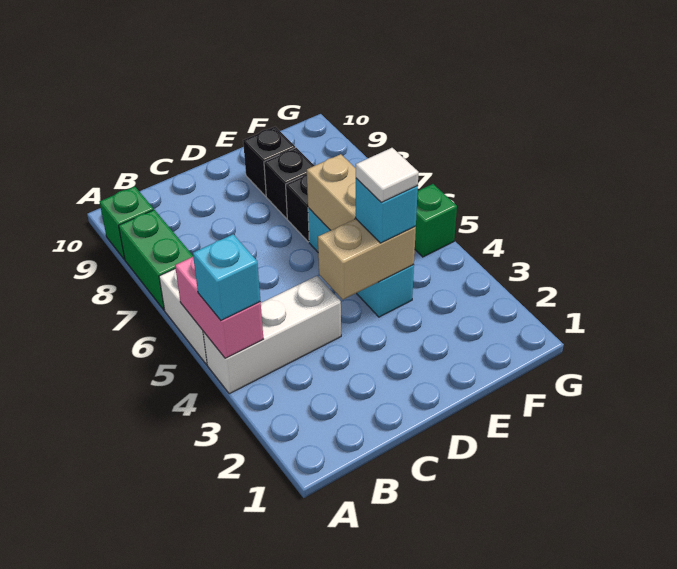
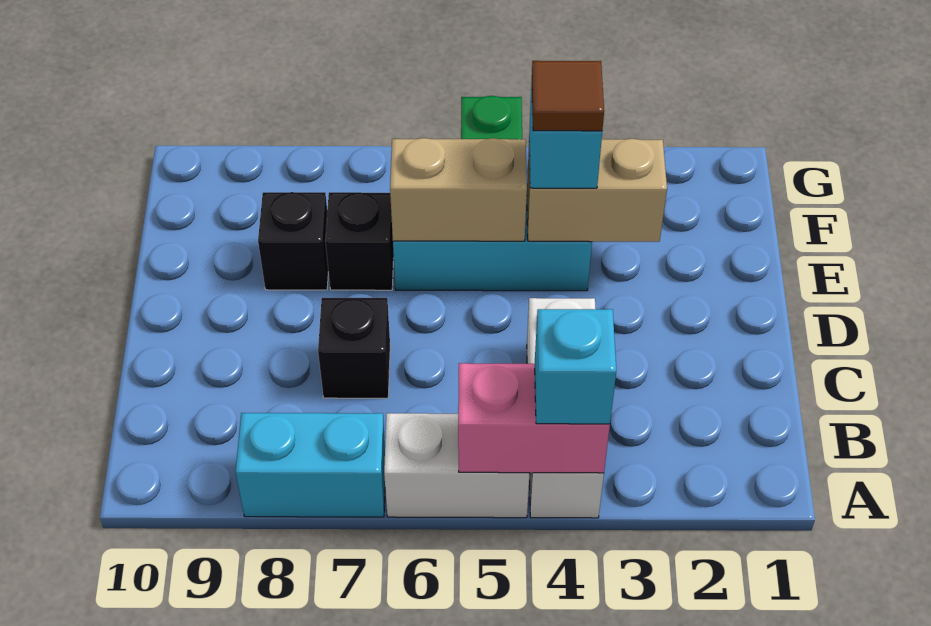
green brick A7:A8 level 1 -> cyan brick A7:A8 level 1
green brick A9 level 1 -> none
tan brick D4:E4 level 2 -> tan brick E3:E4 level 2
white tile E4 level 4 -> brown tile E4 level 4
black brick E9 level 1 -> black brick C7 level 1

